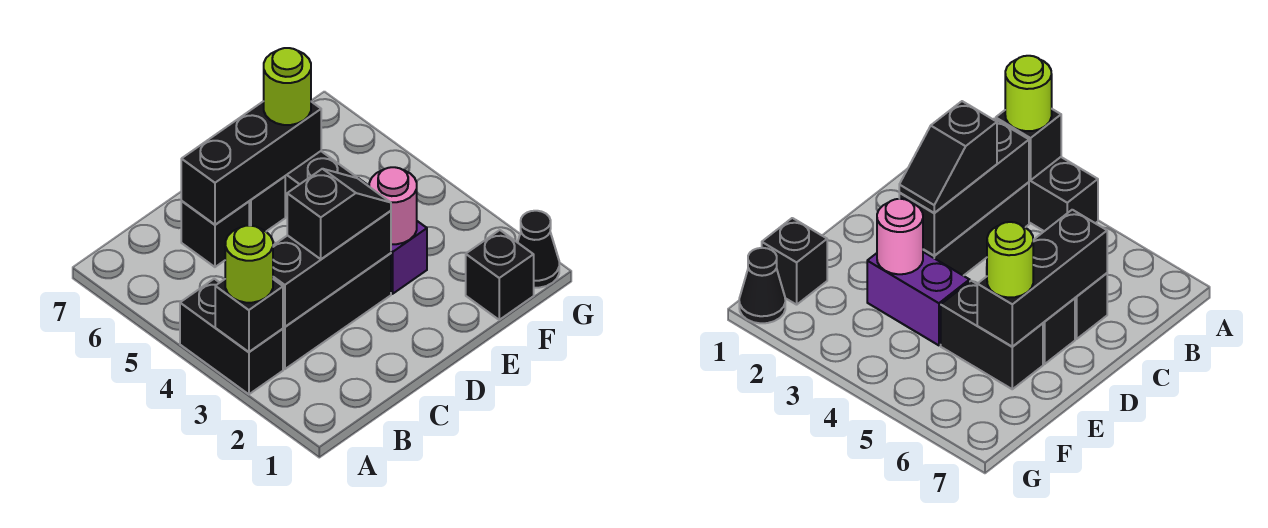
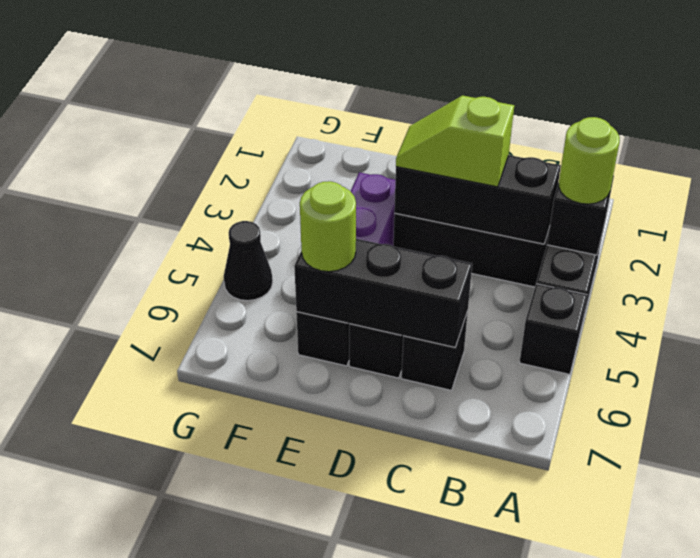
black slope C3:D3 level 3 top C -> lime slope C3:D3 level 3 top C
pink round brick E3 level 2 -> none
black brick F1 level 1 -> black brick A5 level 1
black cone G1 level 1 -> black cone G5 level 1

